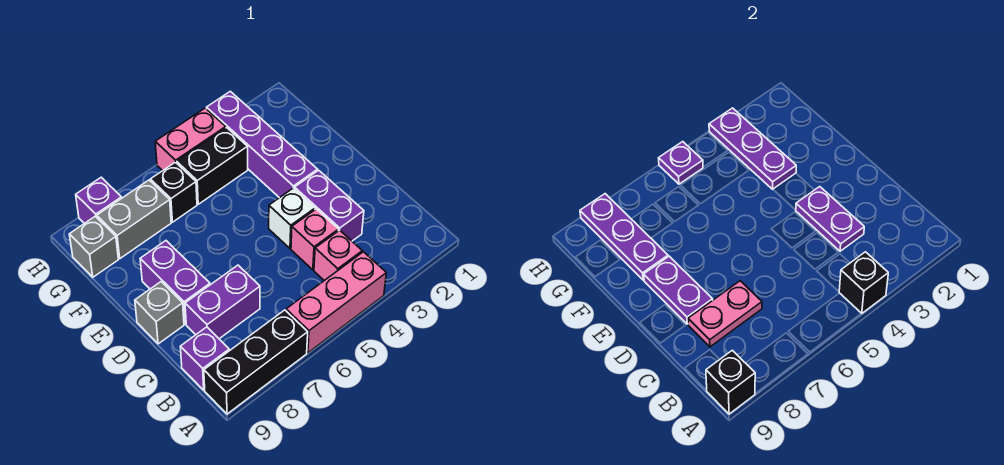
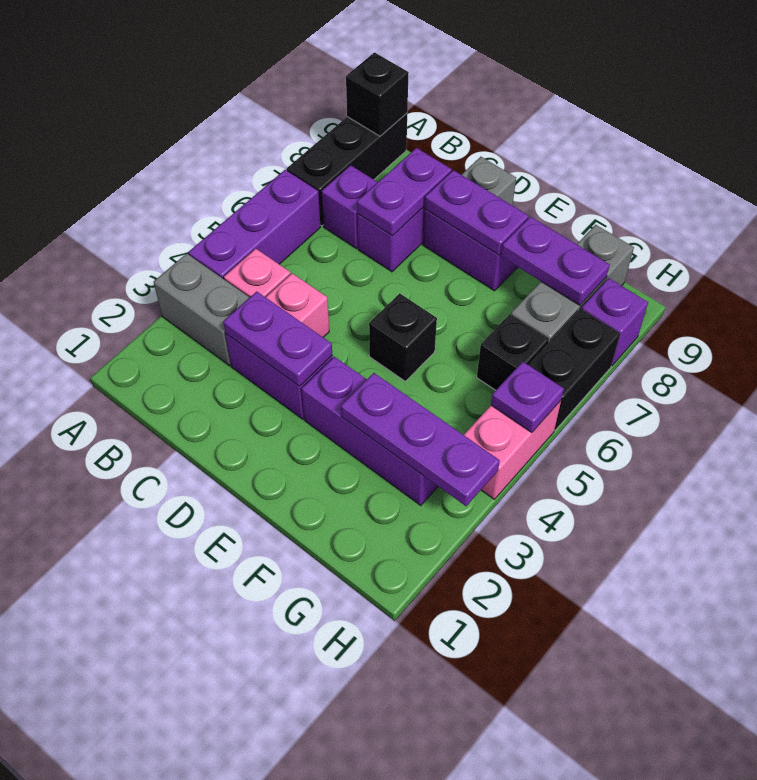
none -> grey brick A3:B3 level 1
pink brick A4:A6 level 1 -> purple brick A4:A6 level 1
black brick A4 level 2 -> black brick E5 level 1
purple brick B9 level 1 -> purple brick B7 level 1
pink plate C7:C8 level 2 -> purple plate C7:C8 level 2
white brick D4 level 1 -> none
purple brick E3:H3 level 1 -> purple brick E3:G3 level 1
purple plate F8:H8 level 2 -> purple plate F8:G8 level 2
black brick G4:G5 level 1 -> black brick H6:H7 level 1

